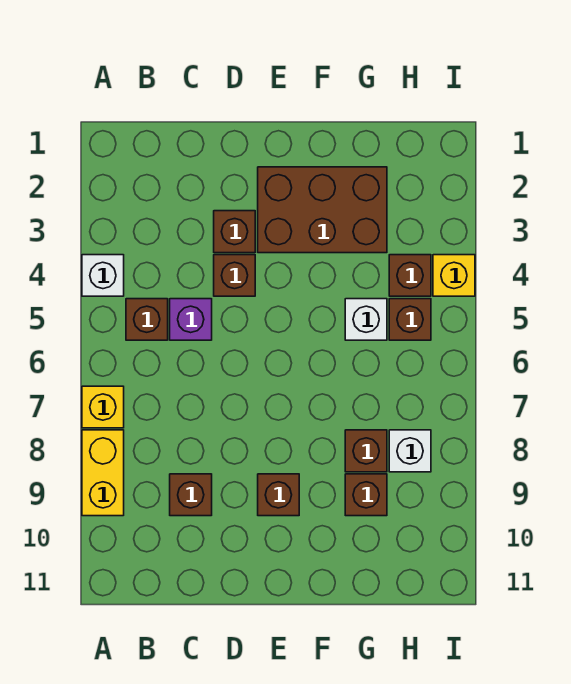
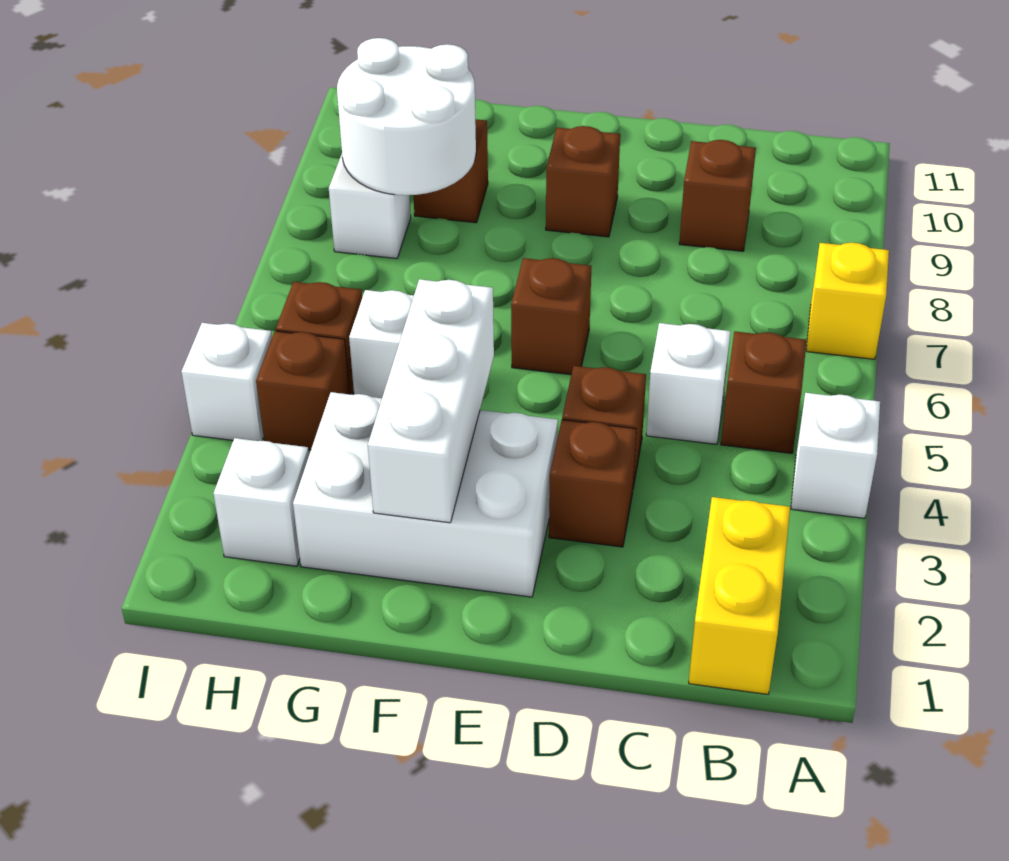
yellow brick A8:A9 level 1 -> yellow brick B1:B2 level 1
purple brick C5 level 1 -> white brick C5 level 1
brown brick E2:G3 level 1 -> white brick E2:G3 level 1
none -> white brick F2:F4 level 2
brown brick G8 level 1 -> brown brick E6 level 1
none -> white round brick G8:H9 level 2
none -> white brick H2 level 1
yellow brick I4 level 1 -> white brick I4 level 1

